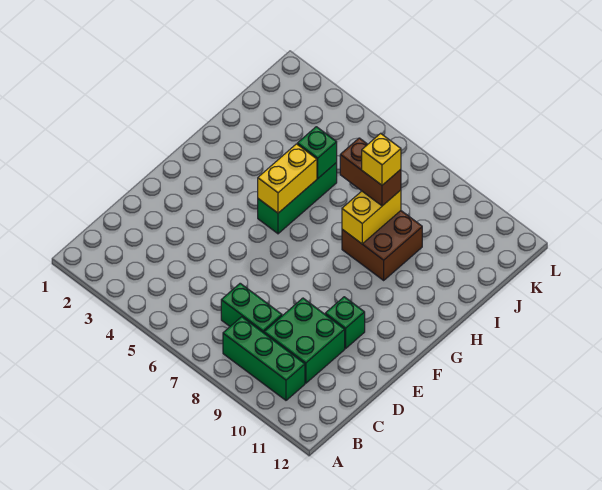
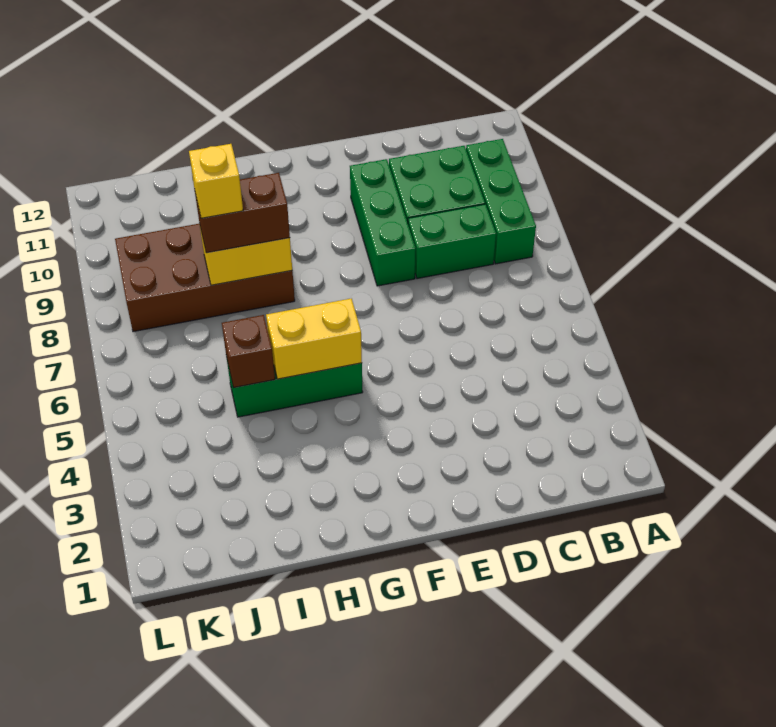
green brick C7:C8 level 1 -> green brick C8:D8 level 1
green brick E10 level 1 -> green brick E8:E10 level 1
brown brick H8:I9 level 1 -> brown brick H8:K9 level 1
green brick I5 level 2 -> brown brick I5 level 2
brown brick I7:I8 level 3 -> brown brick H8:I8 level 3

